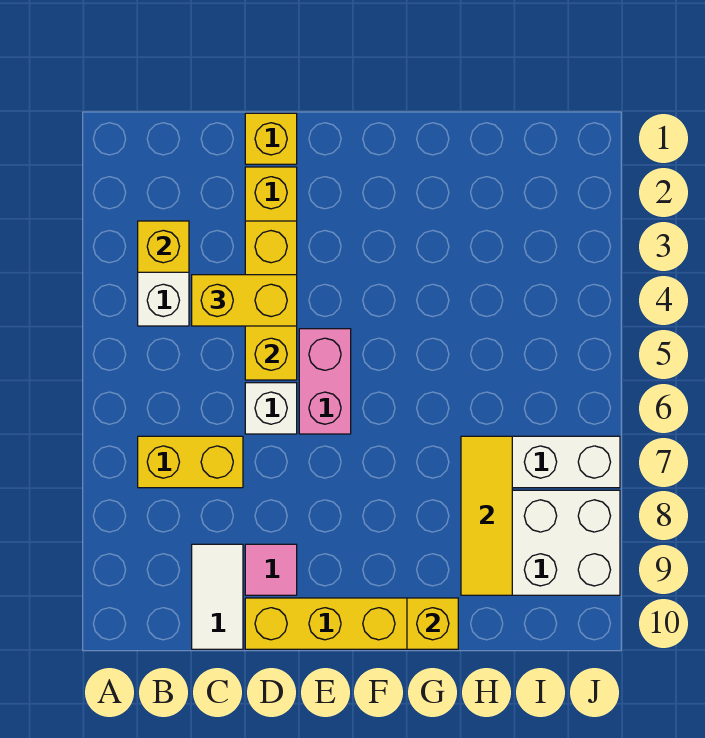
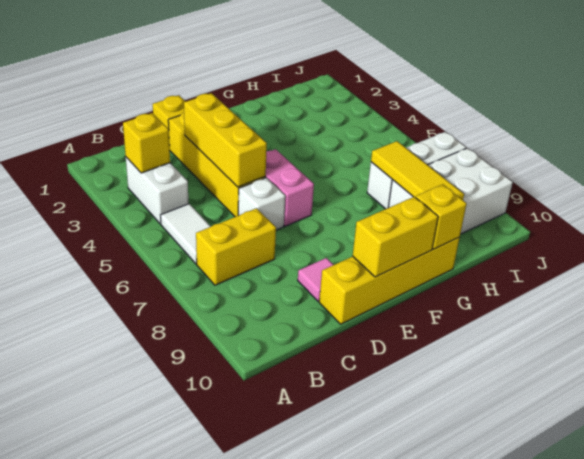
yellow brick C4:D4 level 3 -> yellow brick E10:F10 level 2
white tile C9:C10 level 1 -> white tile B5:B6 level 1

